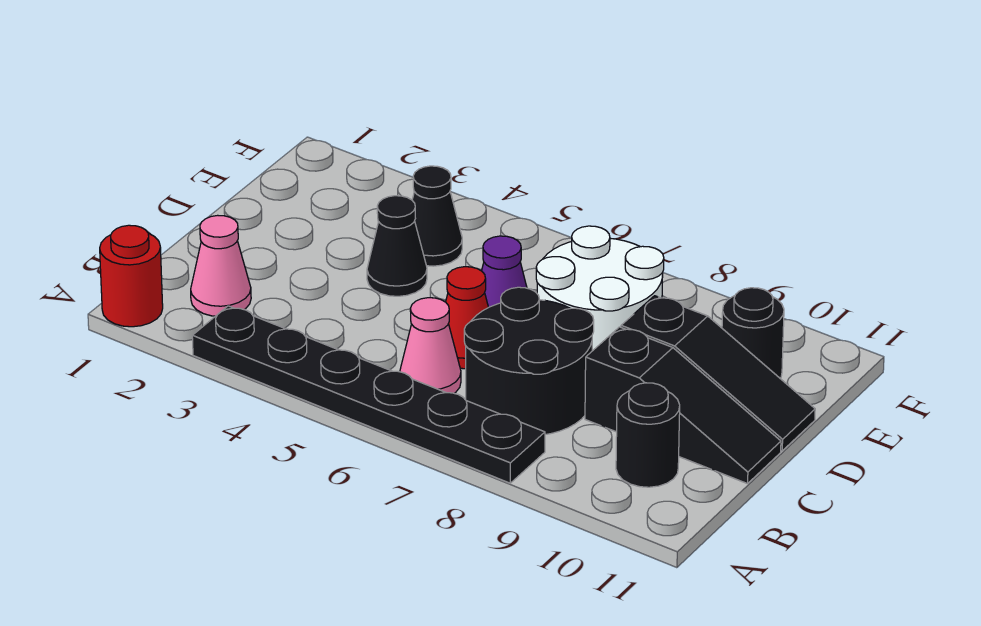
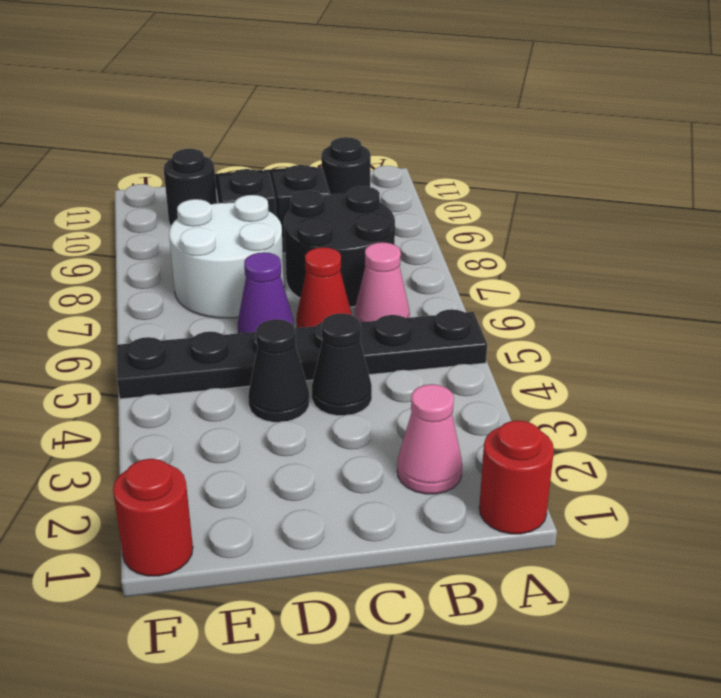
black plate A3:A8 level 1 -> black plate A5:F5 level 1
black cone E4 level 1 -> black cone C4 level 1
none -> red round brick F1 level 1

